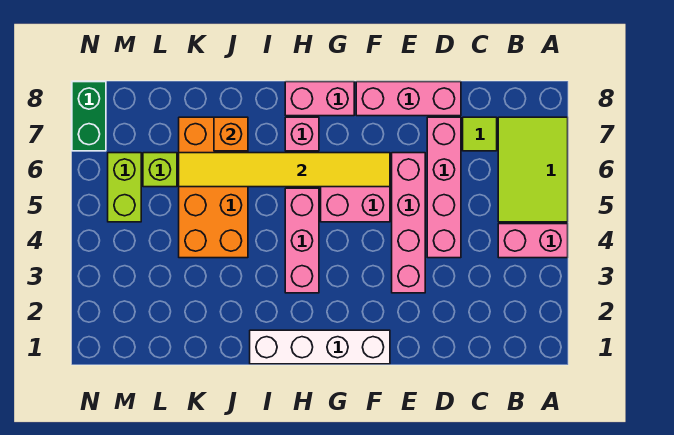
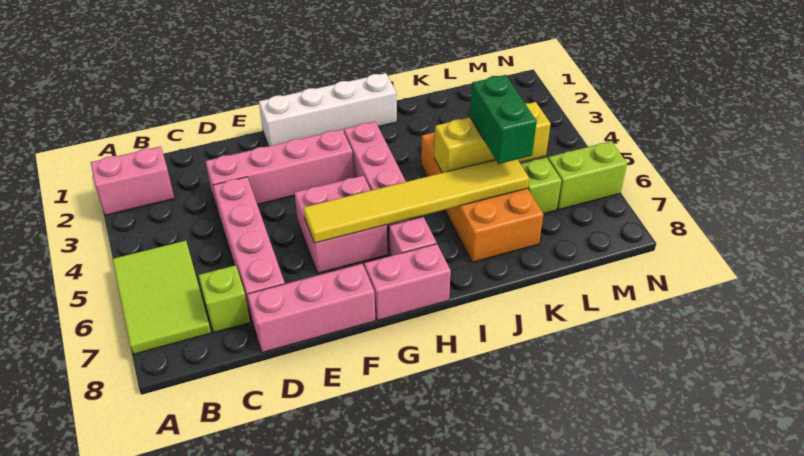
pink brick A4:B4 level 1 -> pink brick A2:B2 level 1
lime tile C7 level 1 -> lime brick C7 level 1
pink brick E3:E6 level 1 -> pink brick D3:G3 level 1
none -> yellow brick J5:L5 level 2
orange brick J7 level 2 -> none
lime brick M5:M6 level 1 -> lime brick M6:N6 level 1
green brick N7:N8 level 1 -> green brick K5:K6 level 3

